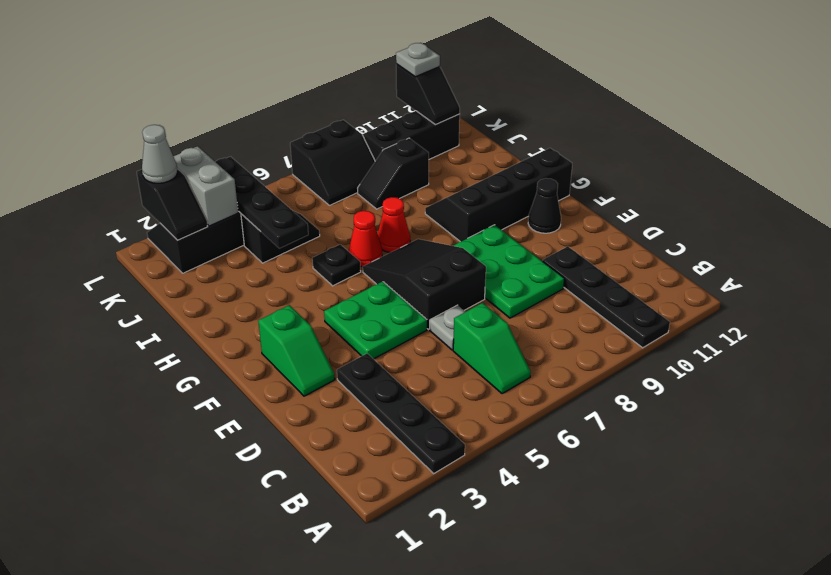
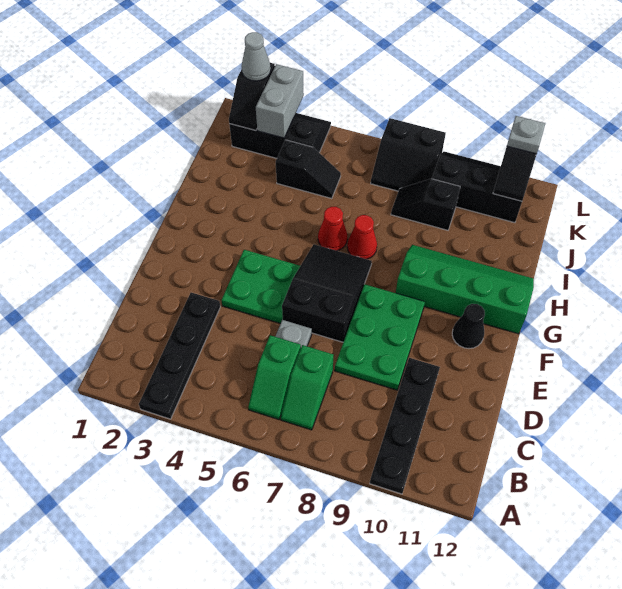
green slope E2:F2 level 1 top F -> green slope B7:C7 level 1 top C
black slope G9:H12 level 1 top G -> green slope G9:H12 level 1 top G
black plate H5 level 1 -> none
black plate I4:L4 level 2 -> none

